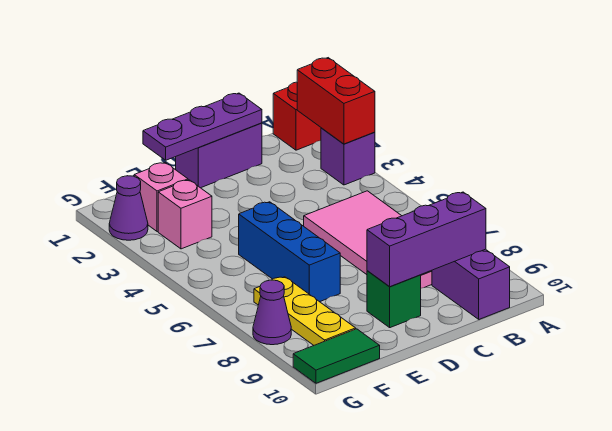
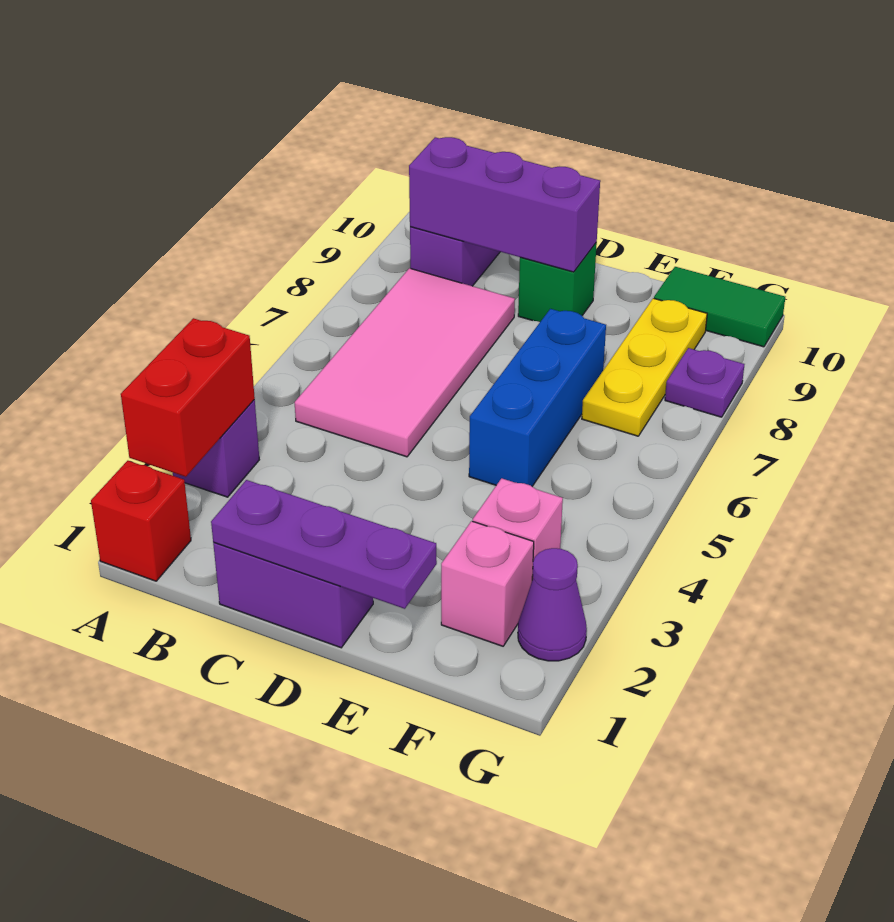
purple cone G8 level 1 -> purple plate G8 level 1

